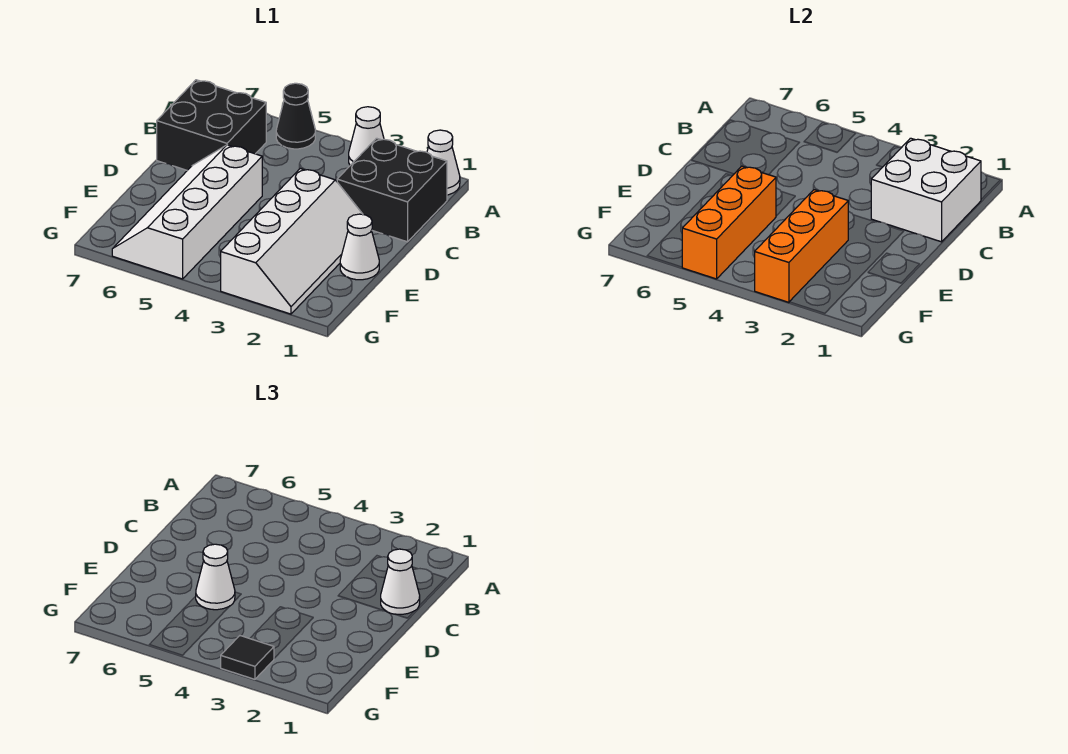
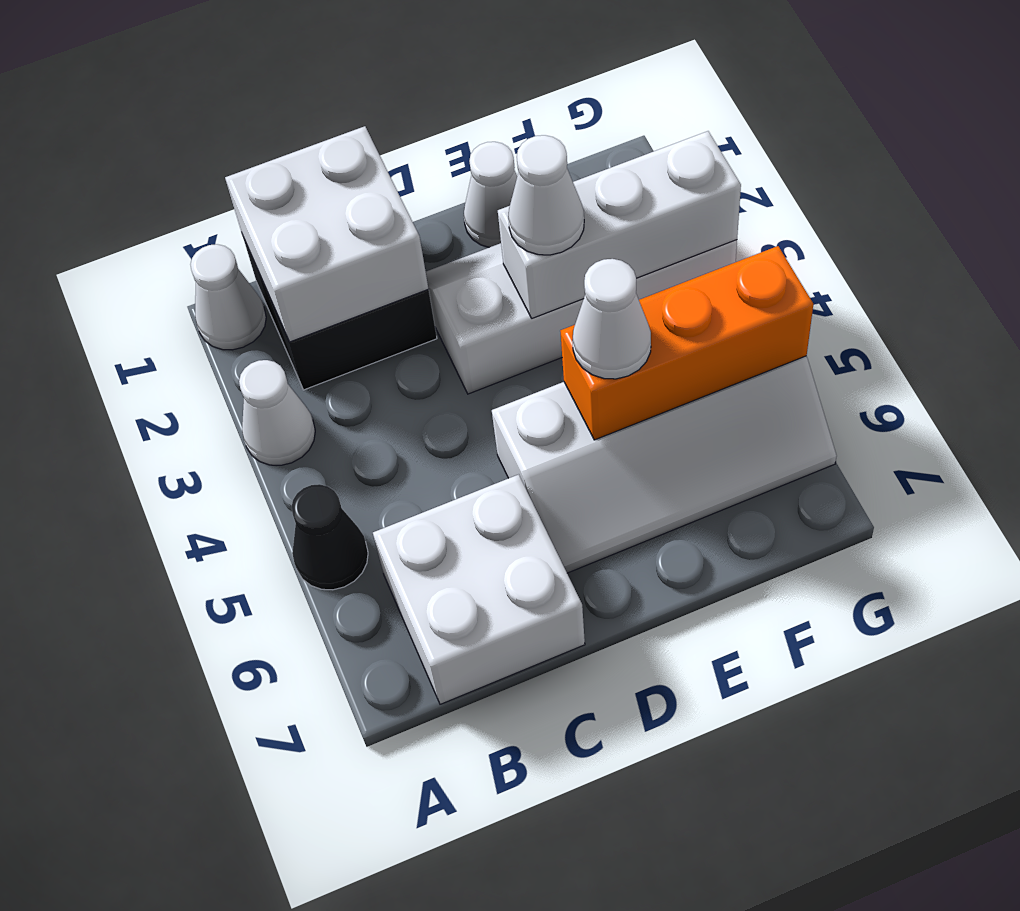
black brick B6:C7 level 1 -> white brick B6:C7 level 1
white cone C1 level 3 -> white cone E3 level 3
orange brick E3:G3 level 2 -> white brick E3:G3 level 2
black tile G3 level 3 -> none

